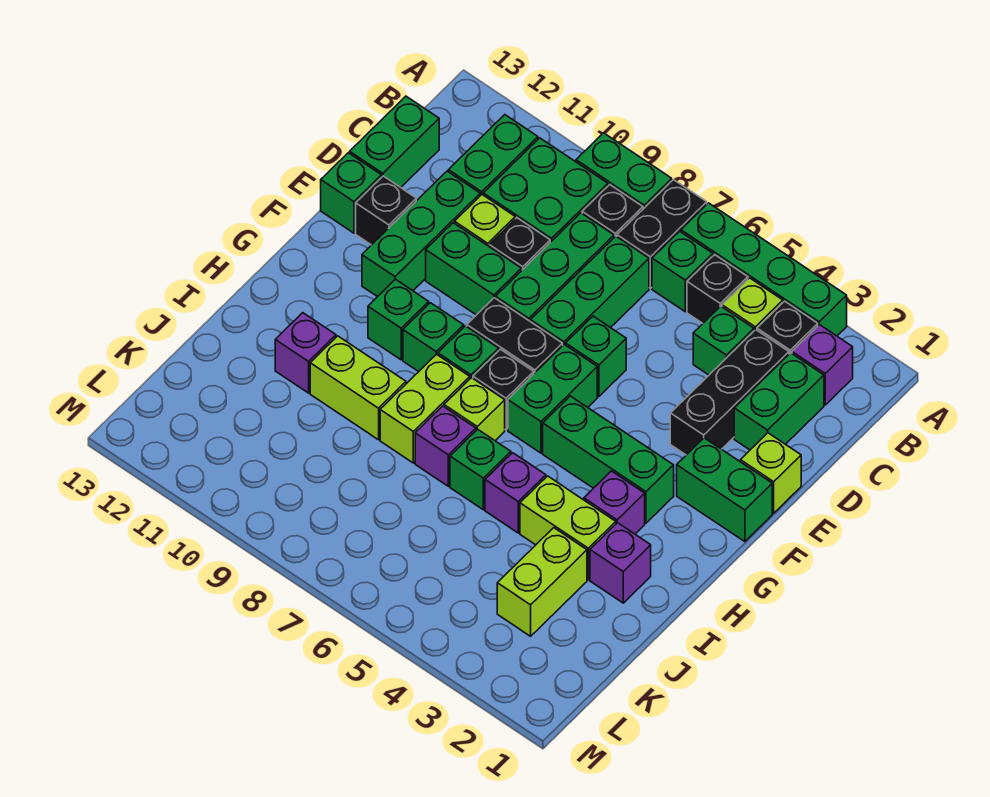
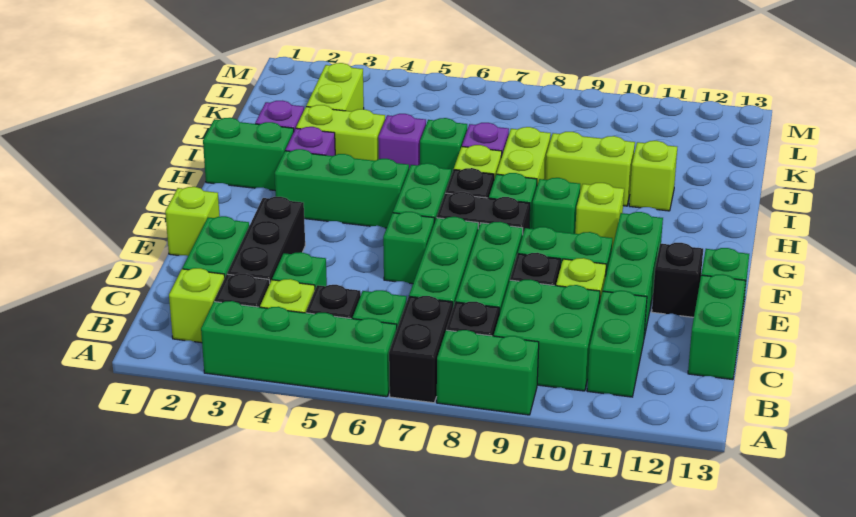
purple brick B2 level 1 -> lime brick B2 level 1
green brick F1:F2 level 1 -> green brick H1:H2 level 1
green brick G10 level 1 -> lime brick G10 level 1
purple brick I11 level 1 -> lime brick I11 level 1

